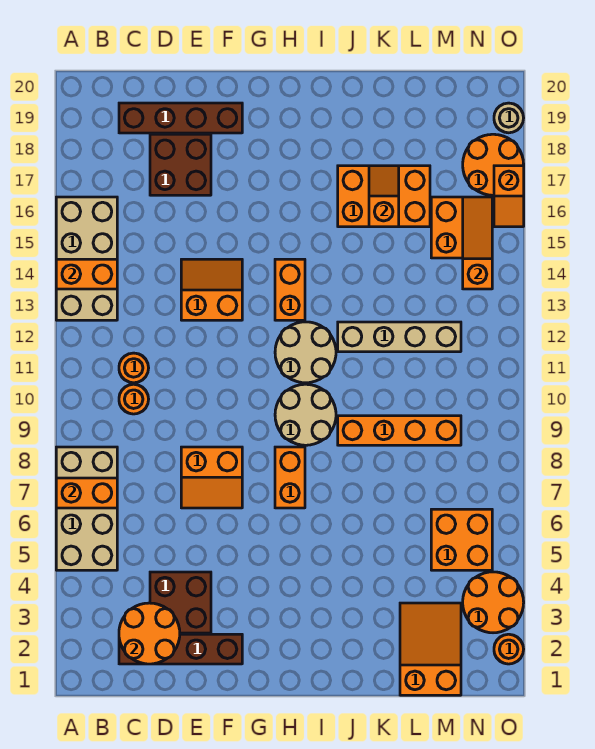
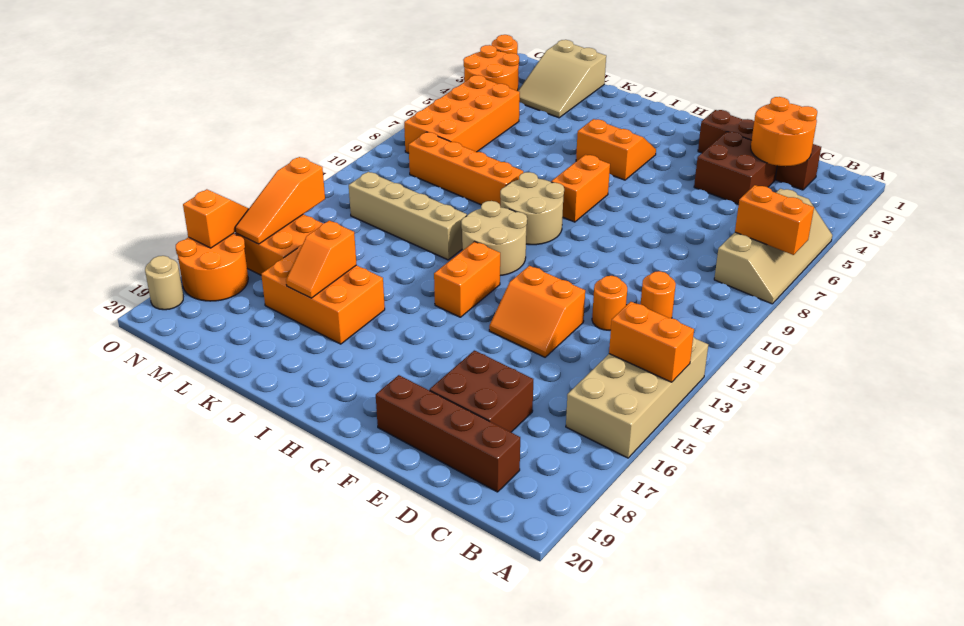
tan brick A5:B8 level 1 -> tan slope A5:B8 level 1 top B
orange round brick C10 level 1 -> orange round brick D12 level 1
orange slope E7:F8 level 1 top 8 -> orange slope H4:I5 level 1 top 5
orange slope L1:M3 level 1 top 1 -> tan slope L1:M3 level 1 top 1
orange brick M5:N6 level 1 -> orange brick M5:N8 level 1

